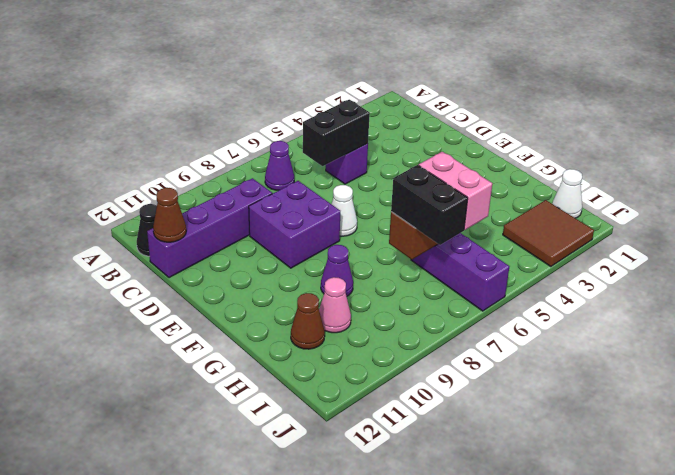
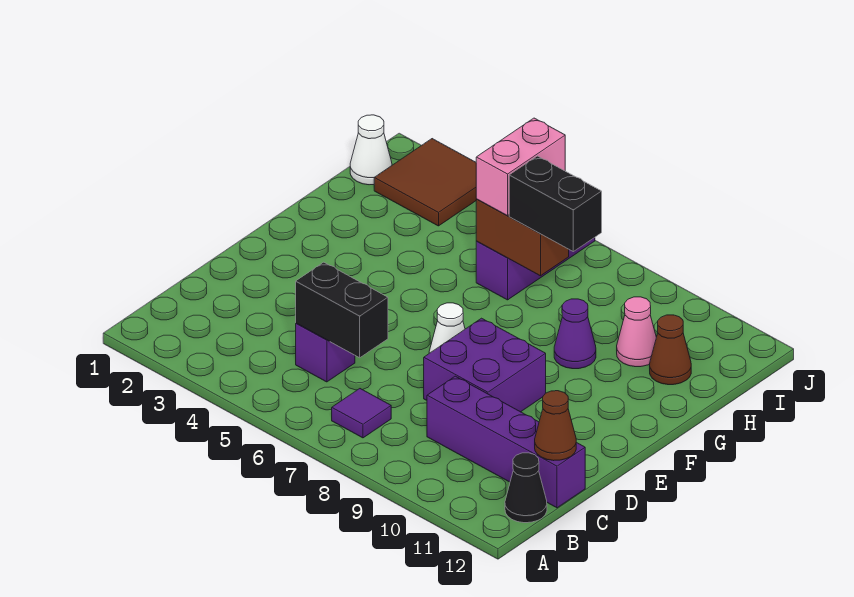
purple cone B7 level 1 -> purple tile B7 level 1
black brick H7:I7 level 3 -> black brick H7:H8 level 3

